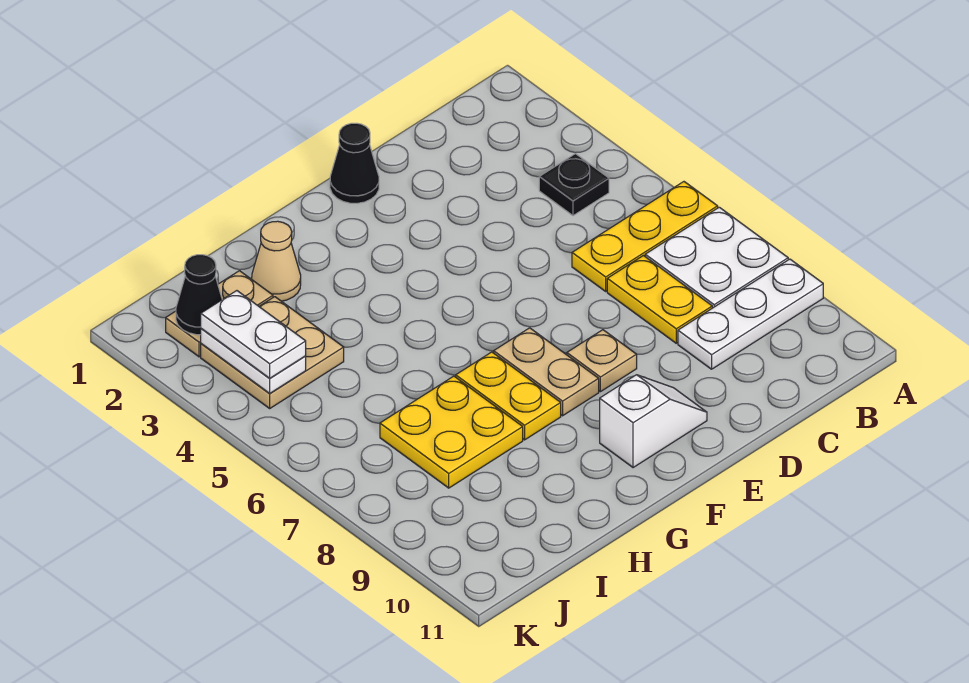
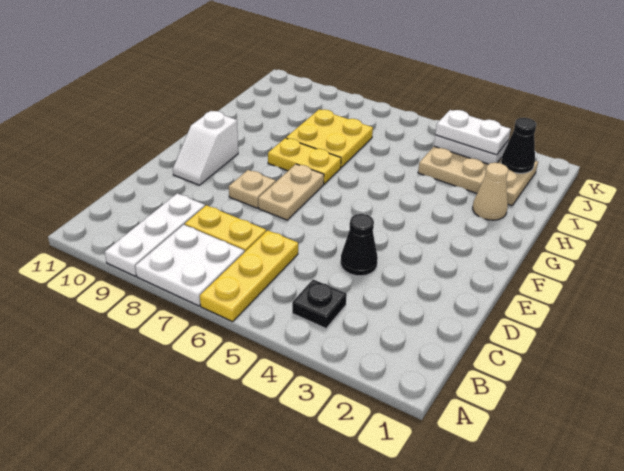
black cone E1 level 1 -> black cone D4 level 1
tan plate F7:F8 level 1 -> tan plate E7:F7 level 1

